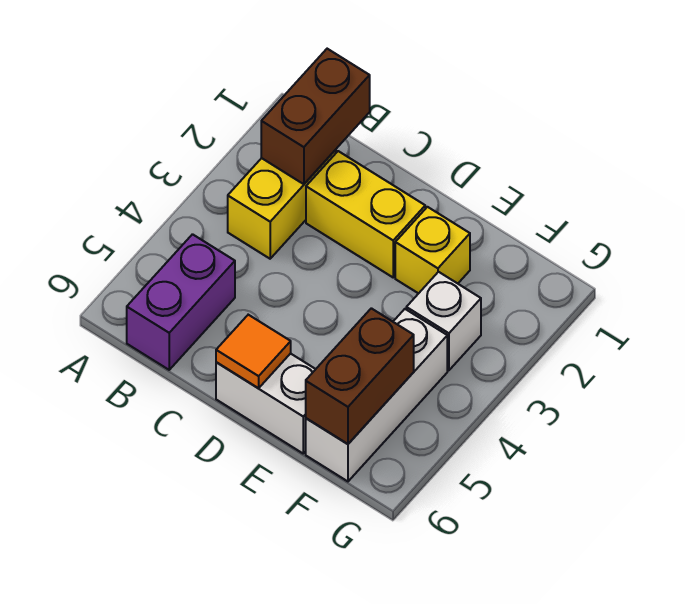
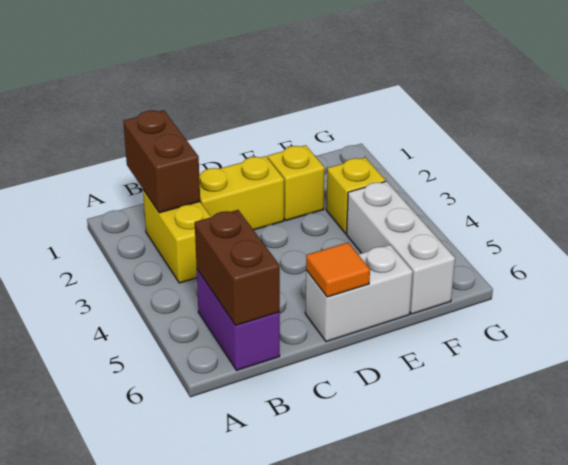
white brick F3 level 1 -> yellow brick F3 level 1
brown brick F5:F6 level 2 -> brown brick B5:B6 level 2

